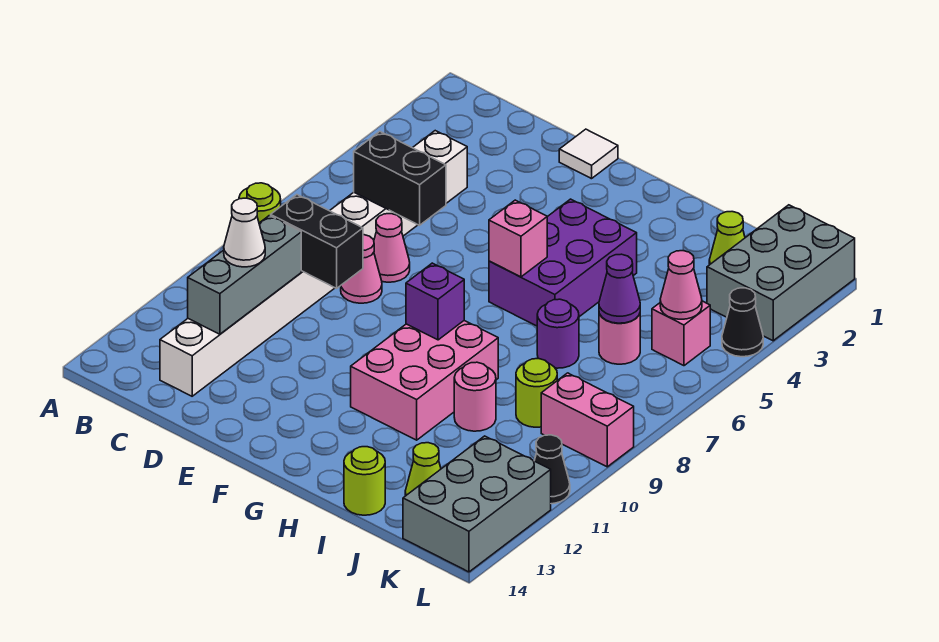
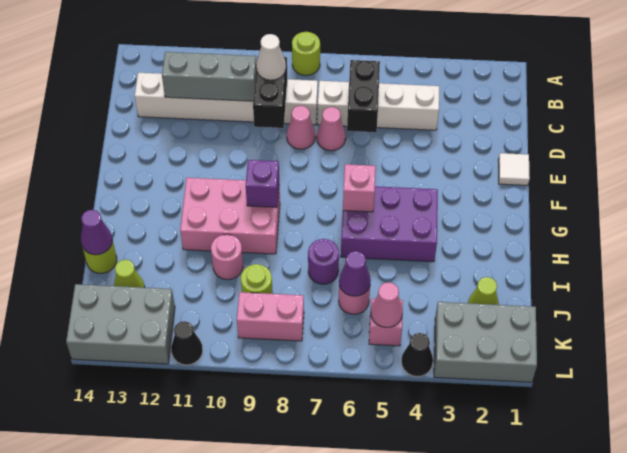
white cone C11 level 3 -> white cone C9 level 3
none -> purple cone I14 level 2
pink brick K9:L9 level 1 -> pink brick K8:K9 level 1

